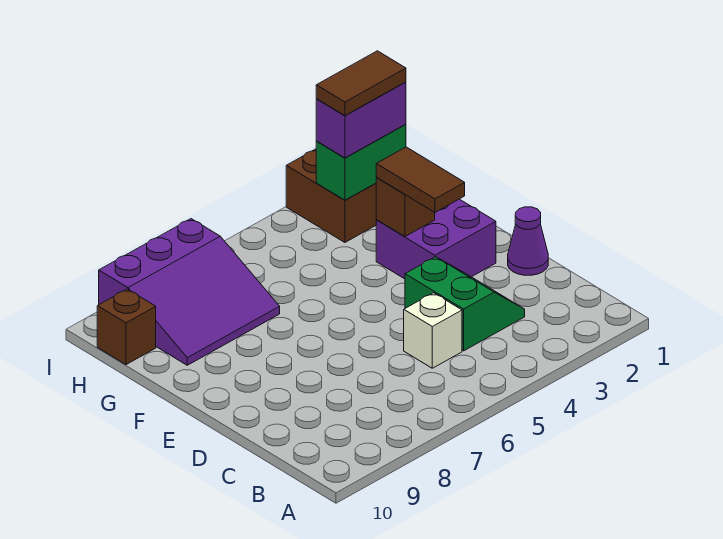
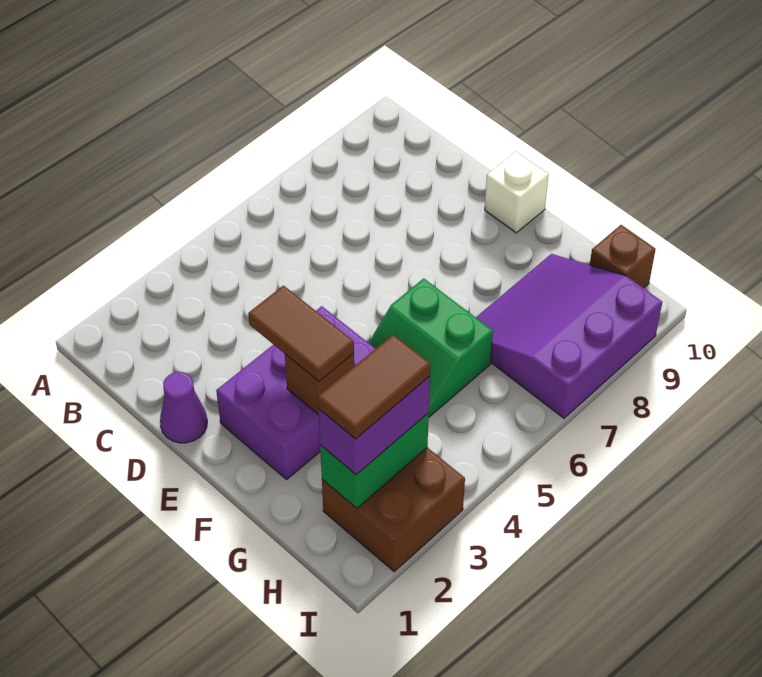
green slope C3:D4 level 1 top 4 -> green slope F5:G6 level 1 top 6
white brick C5 level 1 -> white brick E10 level 1
purple brick E2:F3 level 1 -> purple brick E2:F4 level 1

